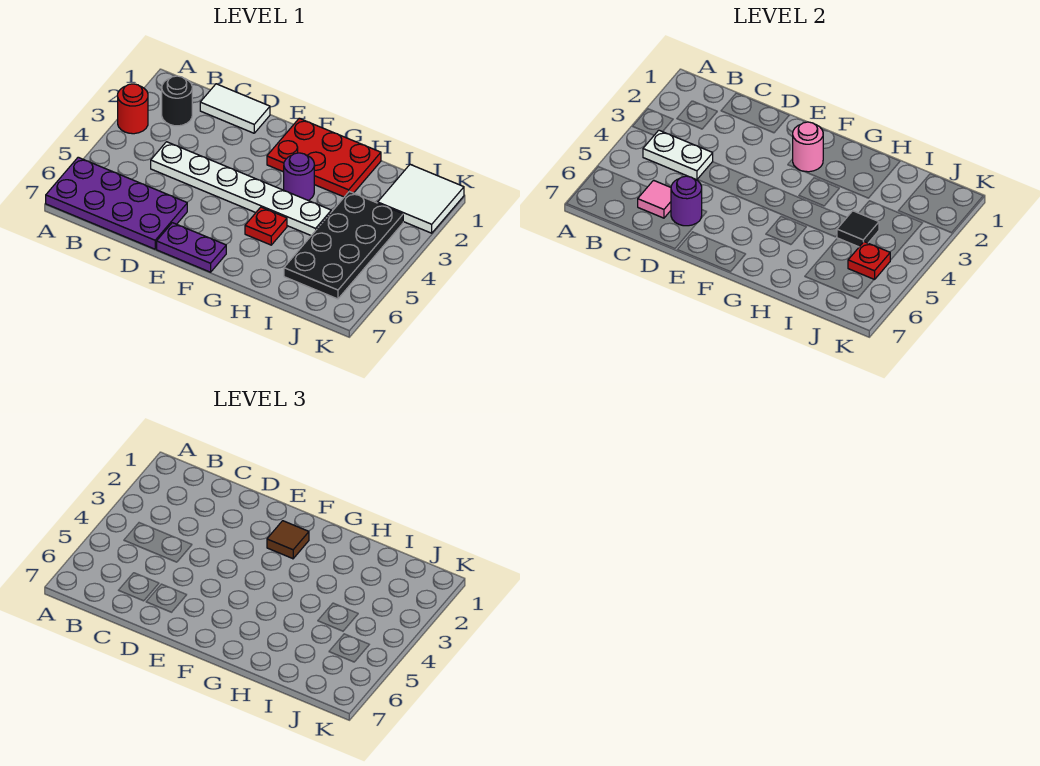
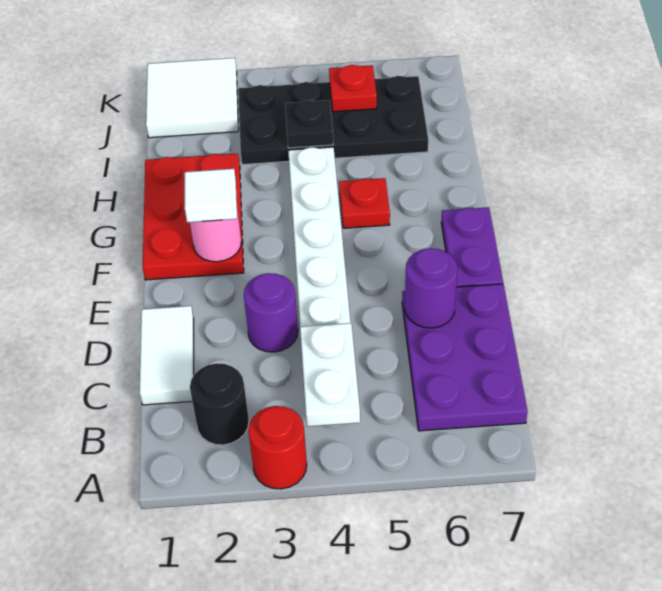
purple plate A6:D7 level 1 -> purple plate B6:D7 level 1
pink tile C6 level 2 -> none
brown tile F2 level 3 -> white tile F2 level 3
purple round brick G3 level 1 -> purple round brick D3 level 1
black tile I4 level 2 -> black plate I4 level 2

